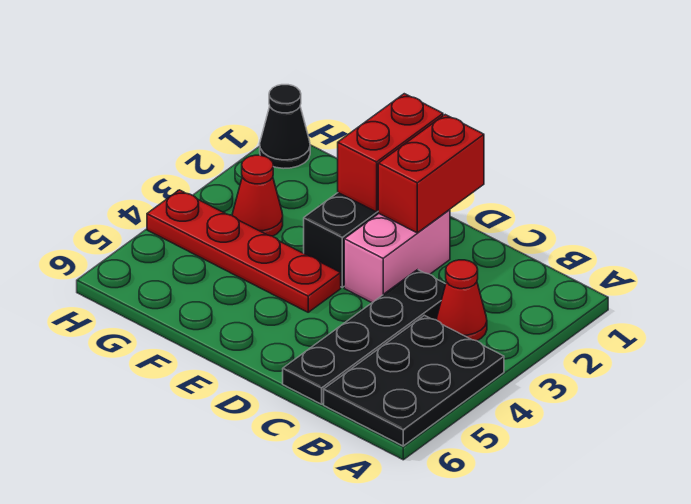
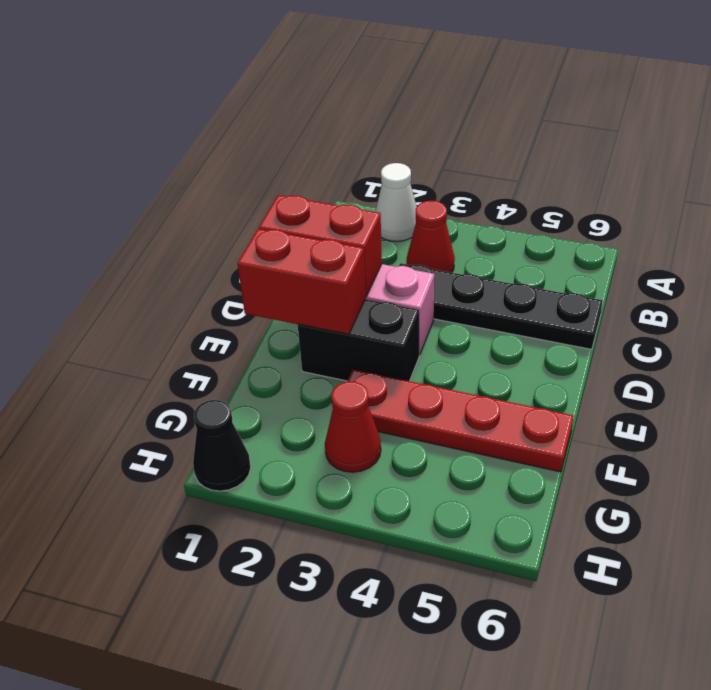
none -> white cone A2 level 1
black plate A4:B6 level 1 -> none
red plate E4:H4 level 1 -> red plate F3:F6 level 1

